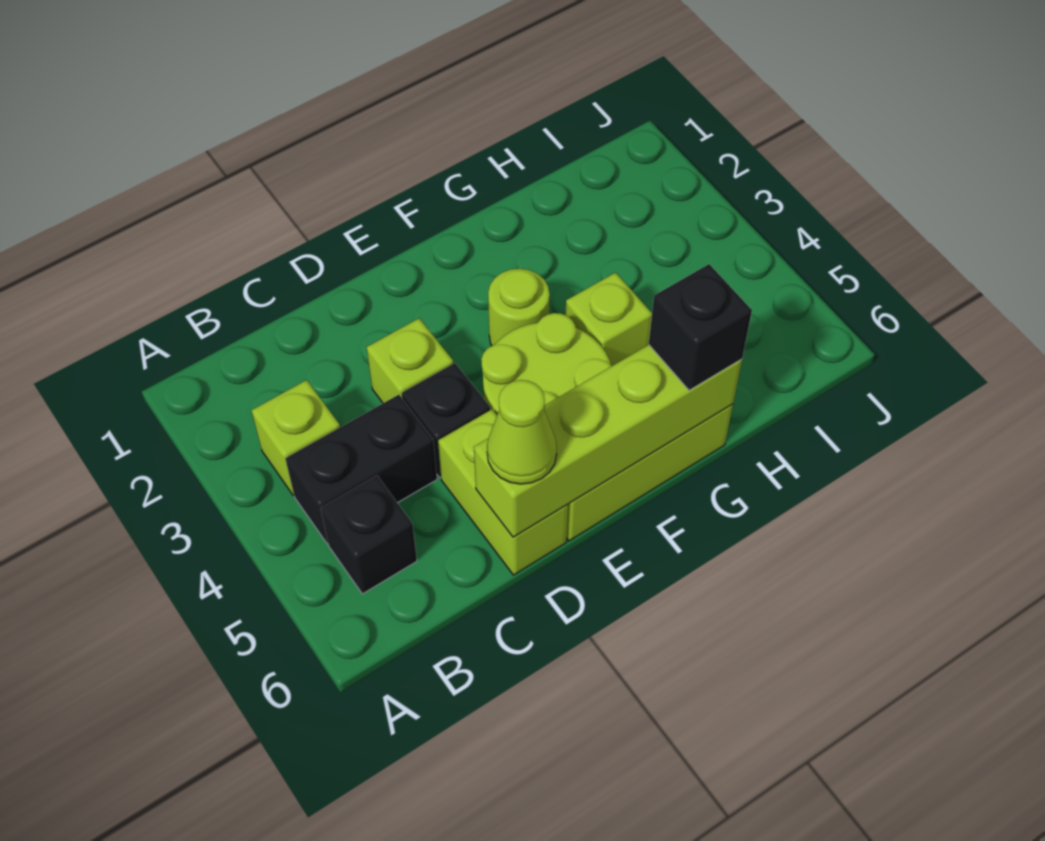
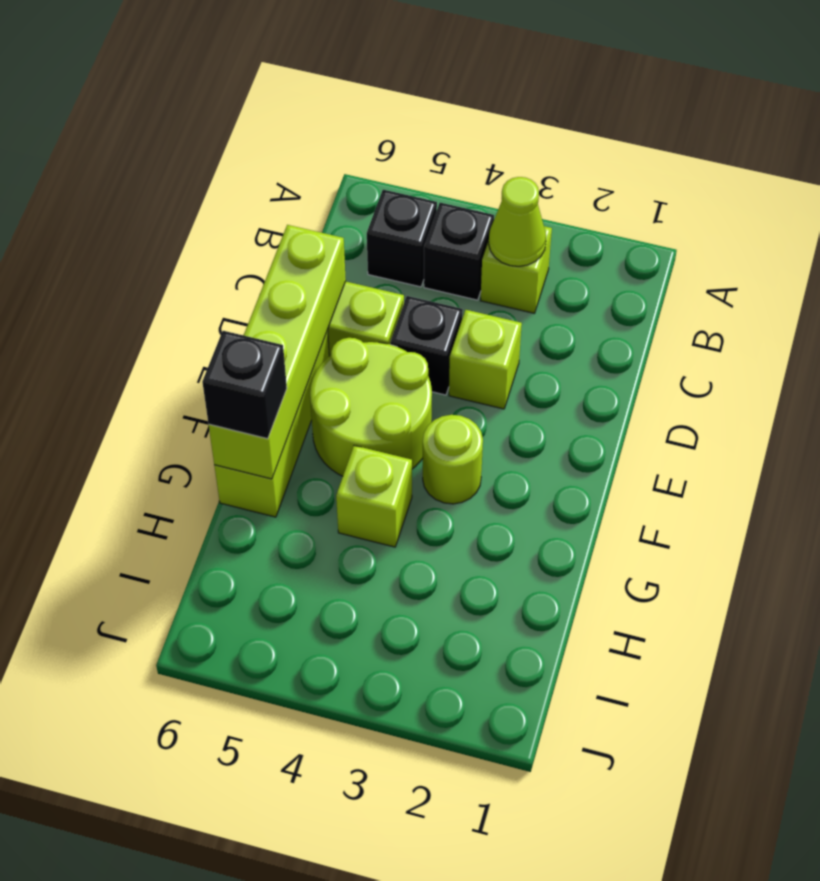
black brick B4:C4 level 1 -> black brick B4 level 1
lime cone D6 level 3 -> lime cone B3 level 2

